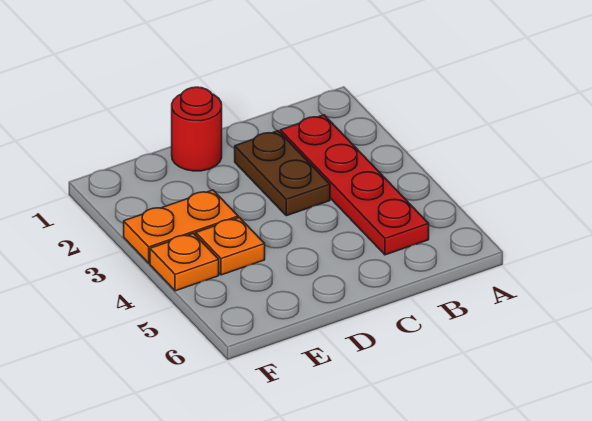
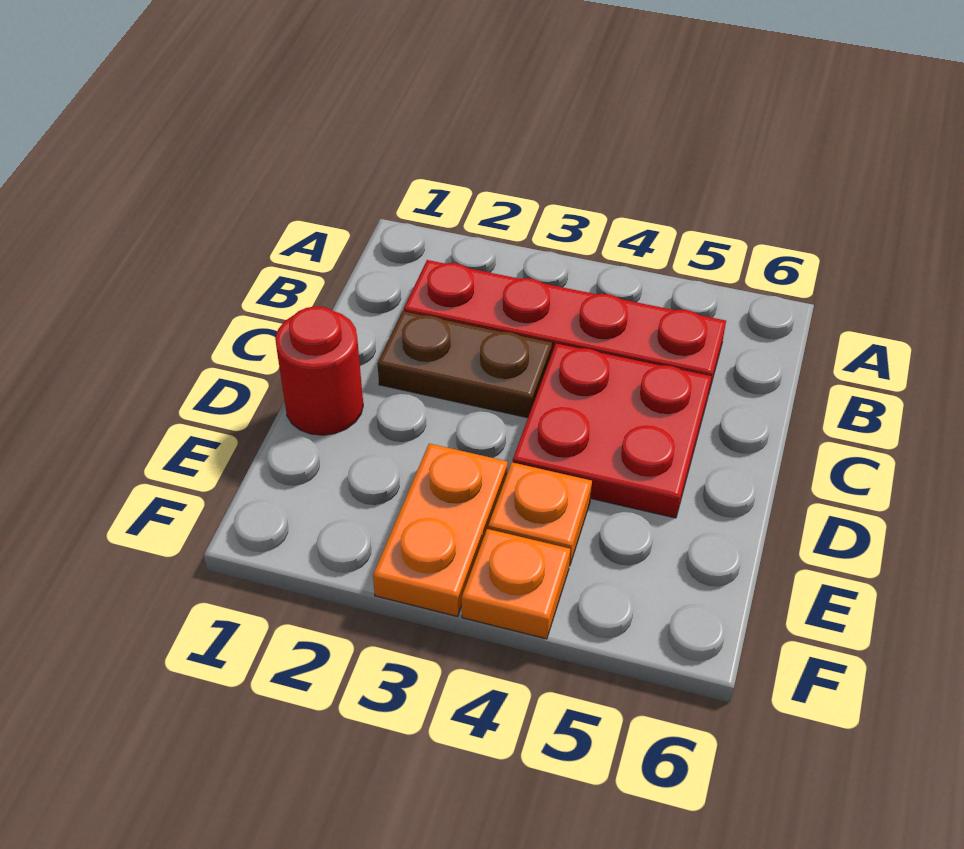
none -> red plate C4:D5 level 1

